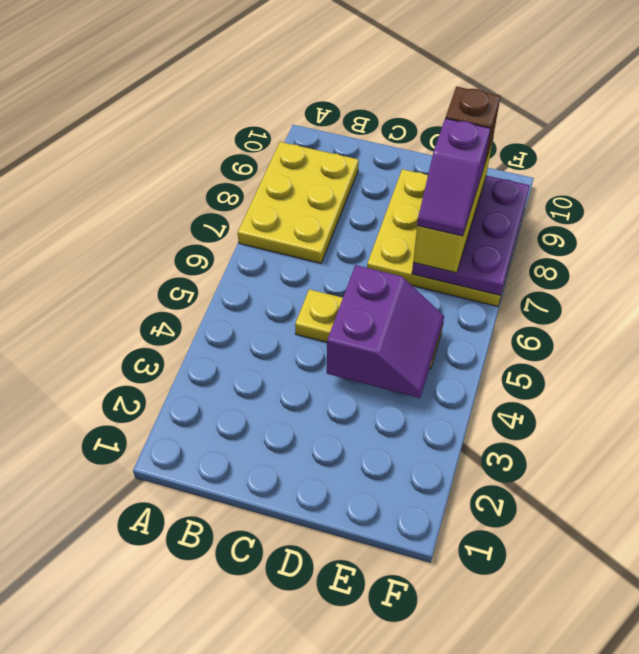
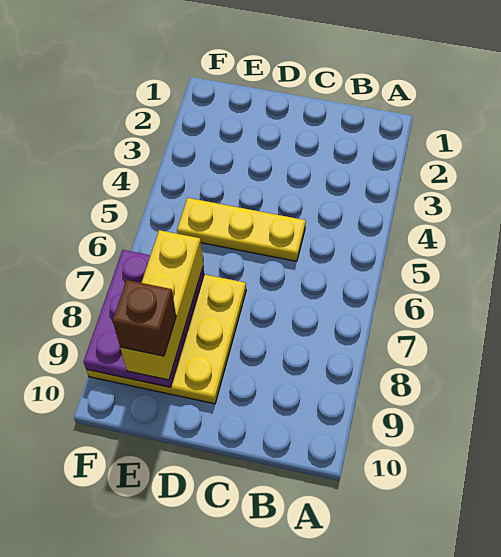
yellow plate A7:B9 level 1 -> none
purple slope D4:E5 level 2 top D -> none
purple slope E7:E8 level 4 top 8 -> none

